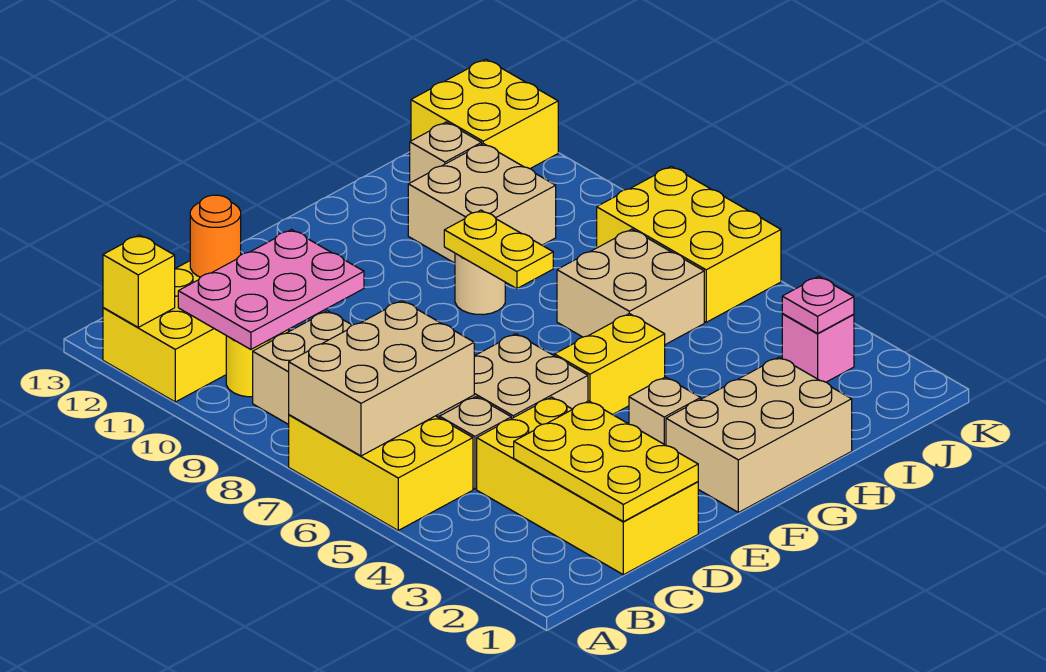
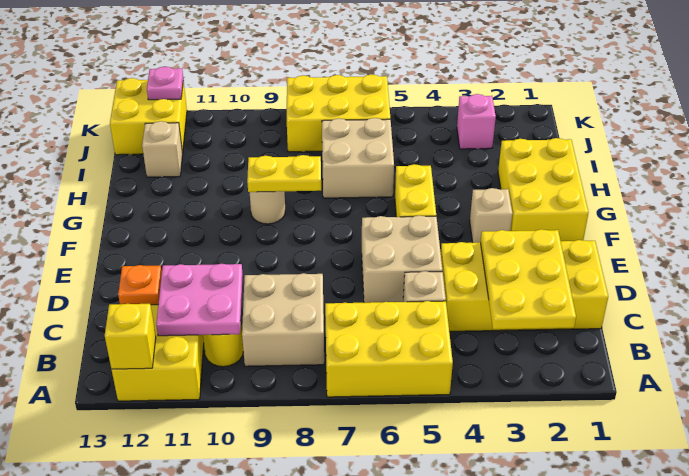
tan brick A6:C7 level 2 -> none
pink plate B10:D11 level 2 -> pink plate B10:C11 level 2
yellow plate C1:D3 level 2 -> yellow plate B2:D3 level 2
orange round brick C12 level 2 -> orange plate C12 level 2
tan brick F1:H2 level 1 -> yellow brick F1:H2 level 1
tan brick H10:I11 level 1 -> none
pink plate J3 level 2 -> pink plate K12 level 2

